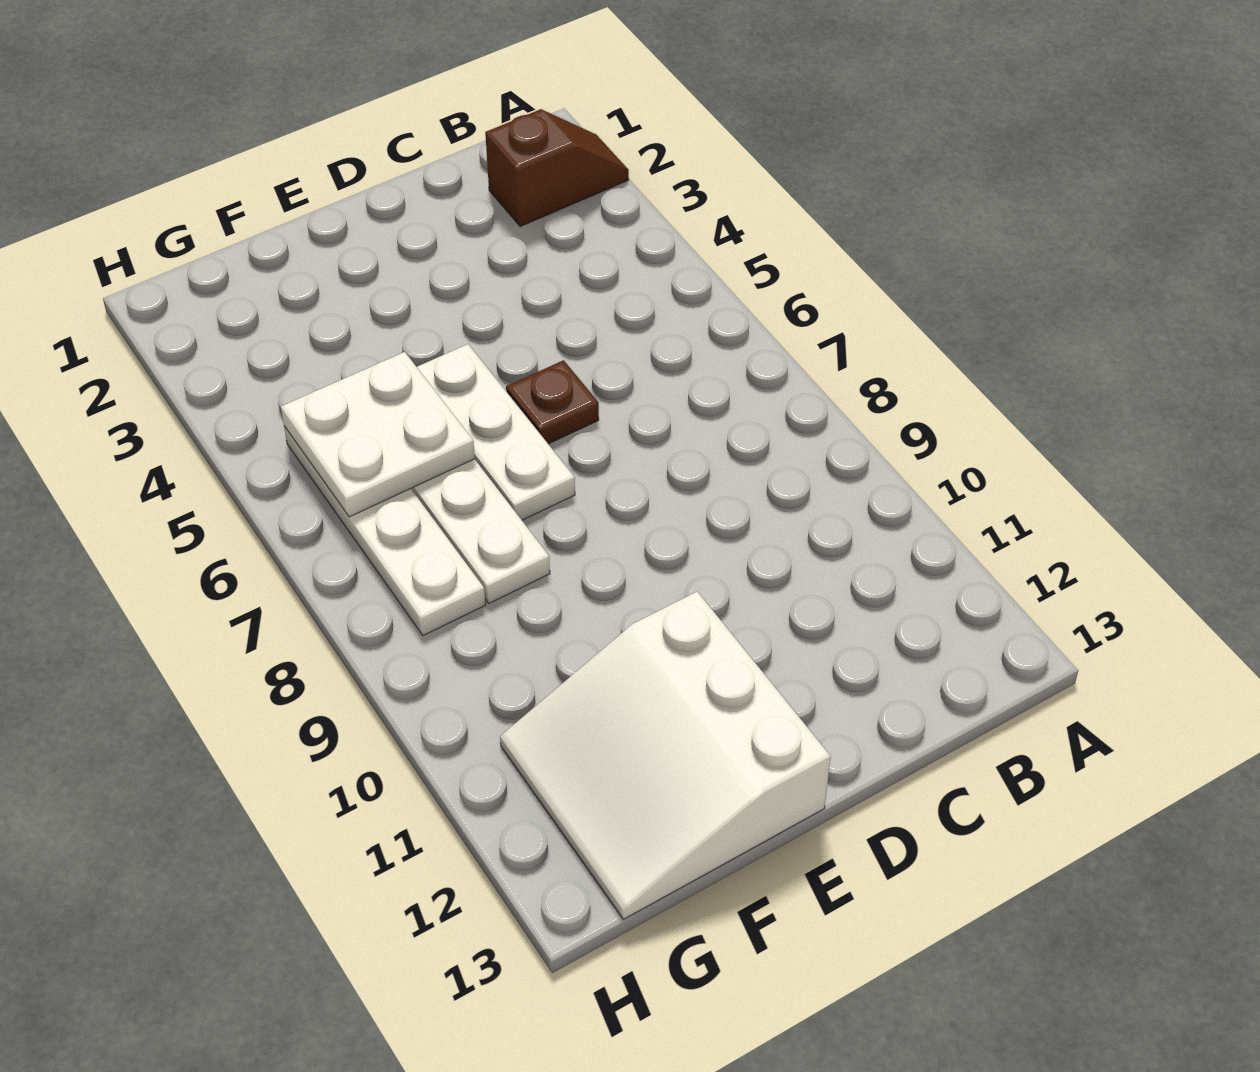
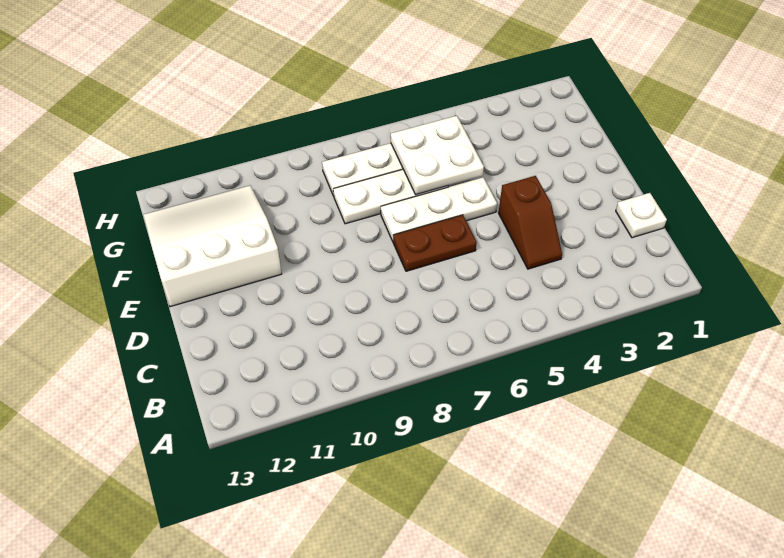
brown slope A2:B2 level 1 top B -> brown slope C4:D4 level 1 top D
none -> white plate C1 level 1
brown plate D6 level 1 -> brown plate D6:D7 level 1

